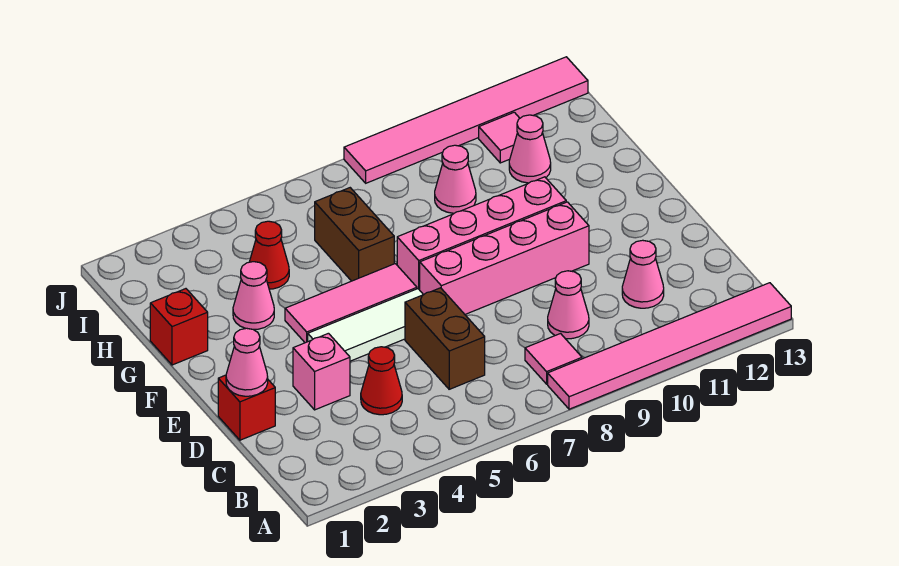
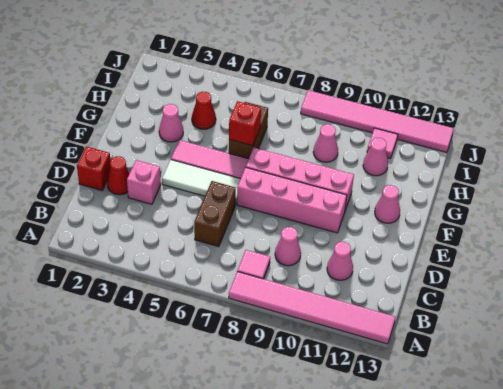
red cone C4 level 1 -> red cone D2 level 1
pink cone D1 level 2 -> pink cone F12 level 1
red brick G1 level 1 -> red brick G6 level 2

